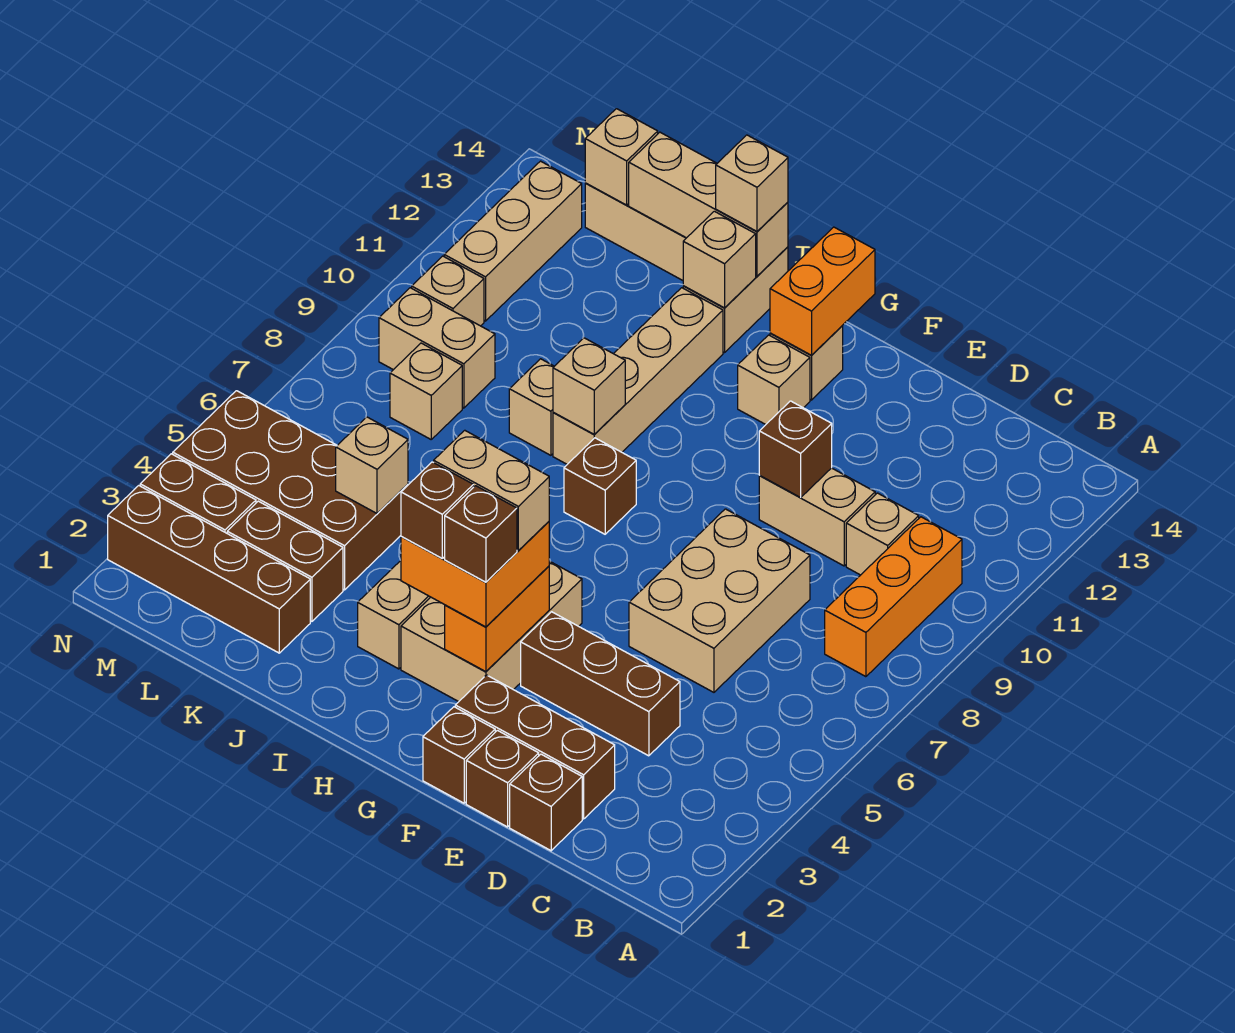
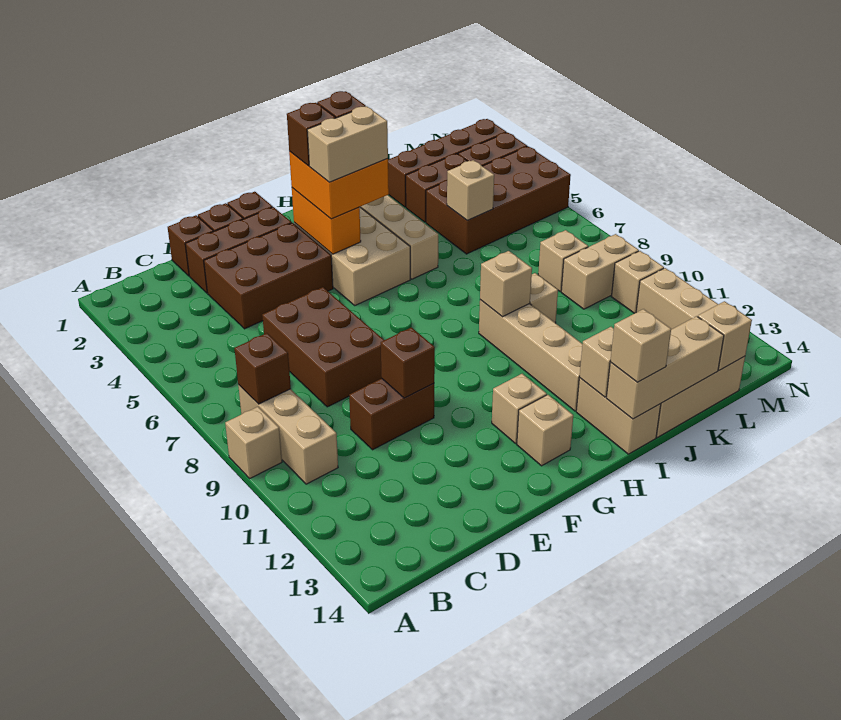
orange brick B8:B10 level 1 -> tan brick B8:B10 level 1
tan brick C10 level 1 -> tan brick A9 level 1
brown brick D4:F4 level 1 -> brown brick D3:F4 level 1
tan brick D6:E8 level 1 -> brown brick D6:E8 level 1
tan brick D10:E10 level 1 -> brown brick D10:E10 level 1
orange brick G13:G14 level 2 -> none
brown brick H8 level 1 -> brown brick B8 level 2

